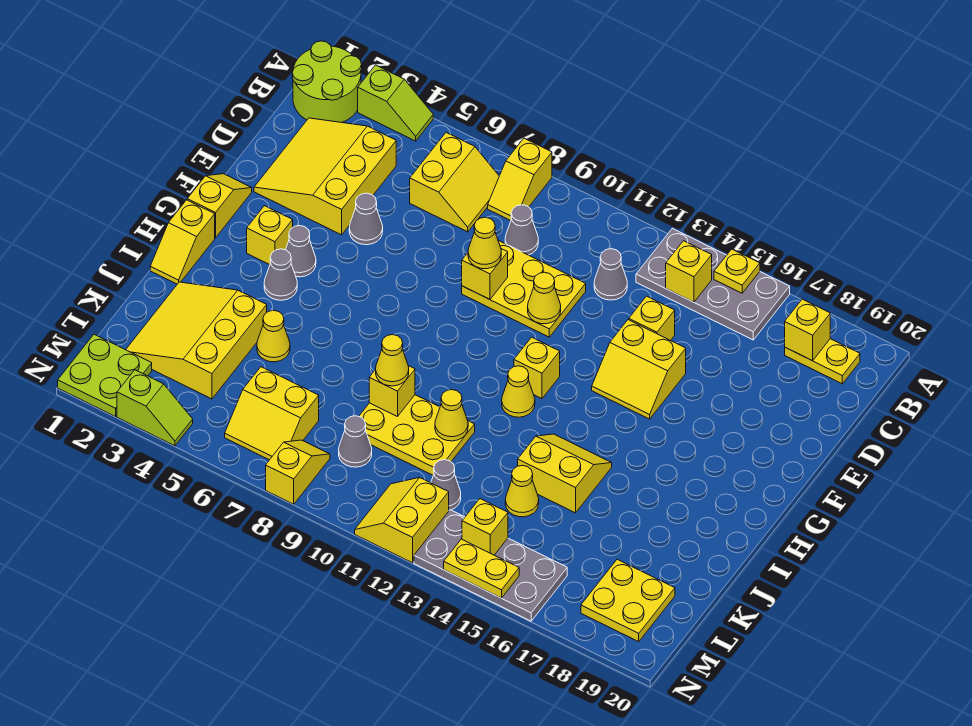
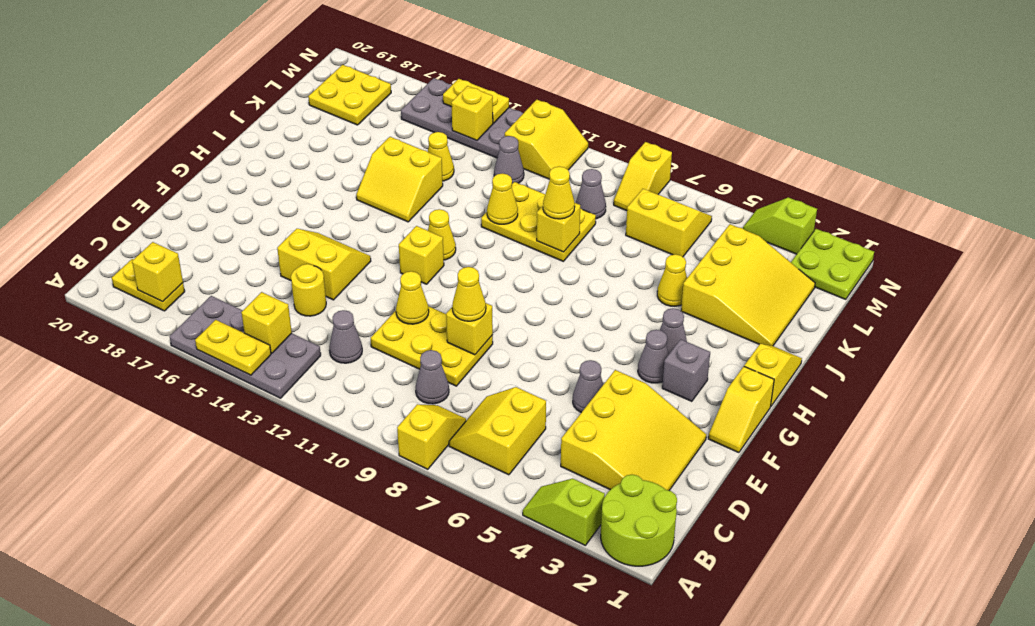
yellow plate A15 level 2 -> yellow plate A14:A15 level 2
yellow brick D14 level 1 -> yellow round brick D14 level 1
yellow brick G3 level 1 -> grey brick G3 level 1

